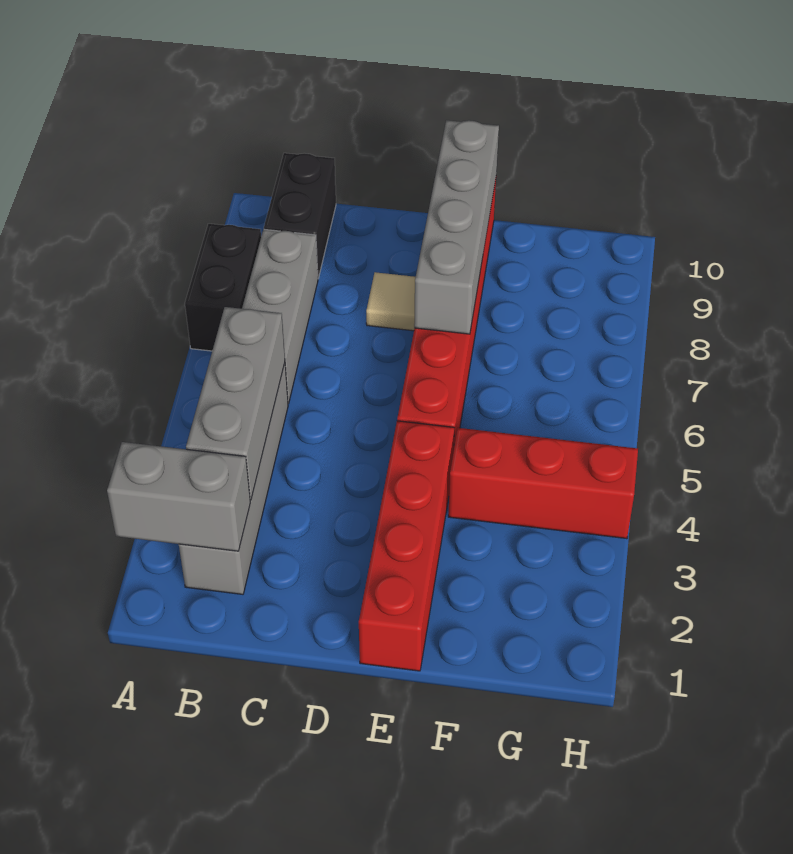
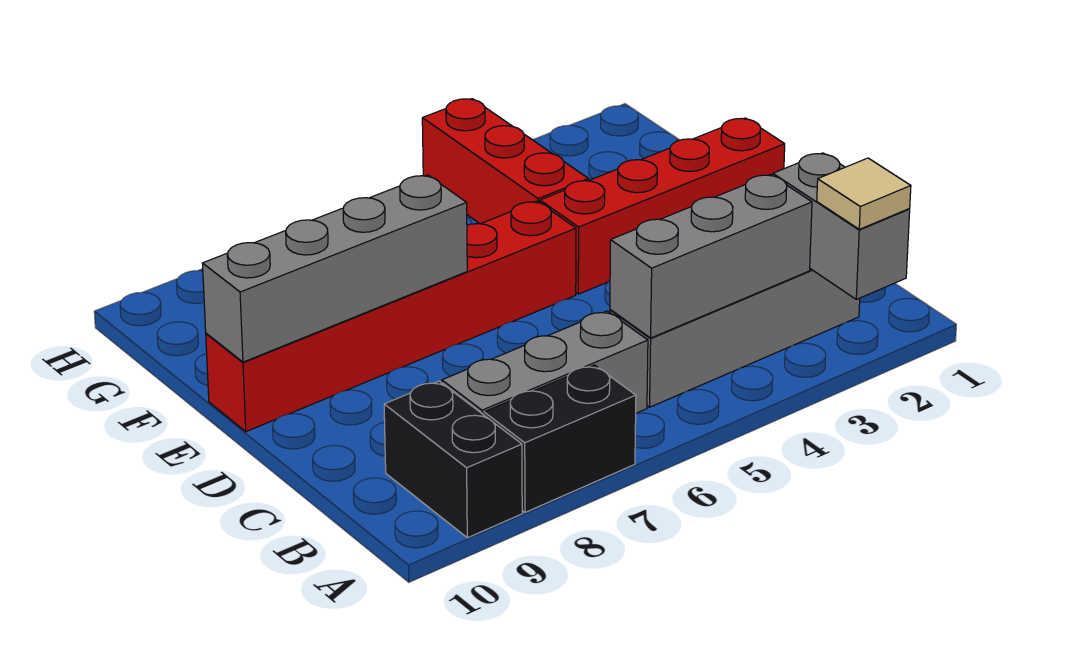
black brick B9:B10 level 1 -> black brick A9:B9 level 1
tan tile D8 level 1 -> tan tile A2 level 3

